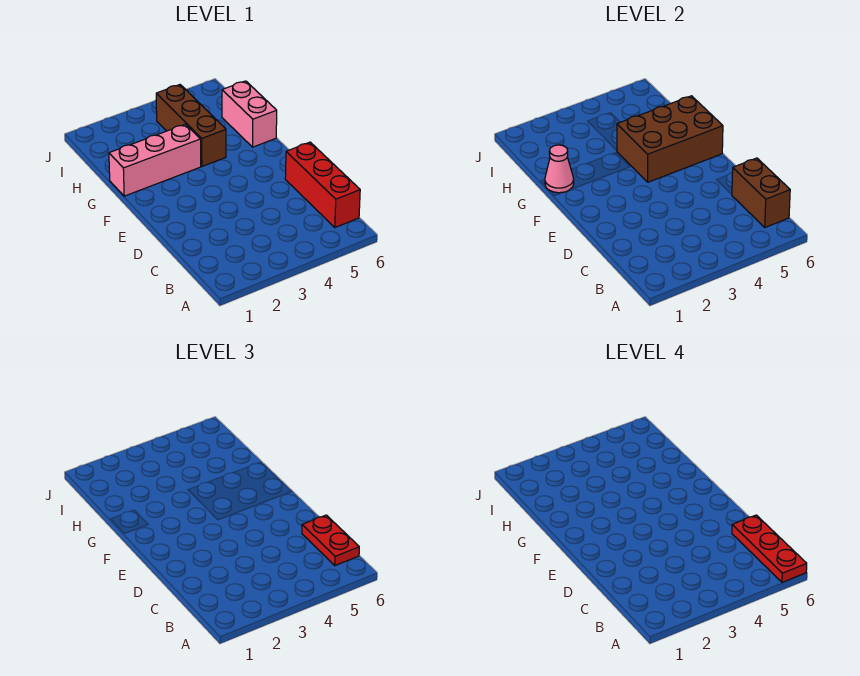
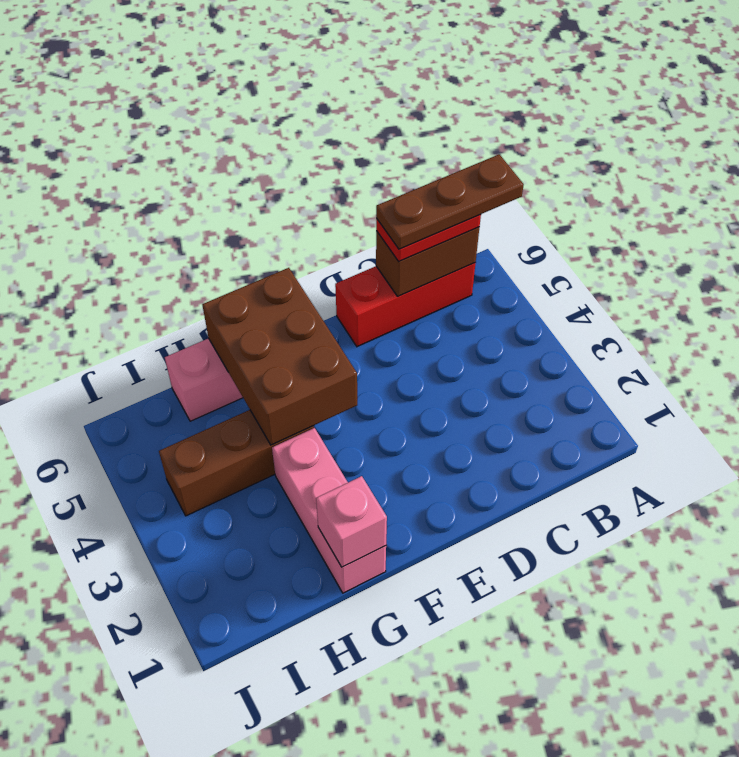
red plate A6:C6 level 4 -> brown plate A6:C6 level 4
pink cone G1 level 2 -> pink brick G1 level 2

